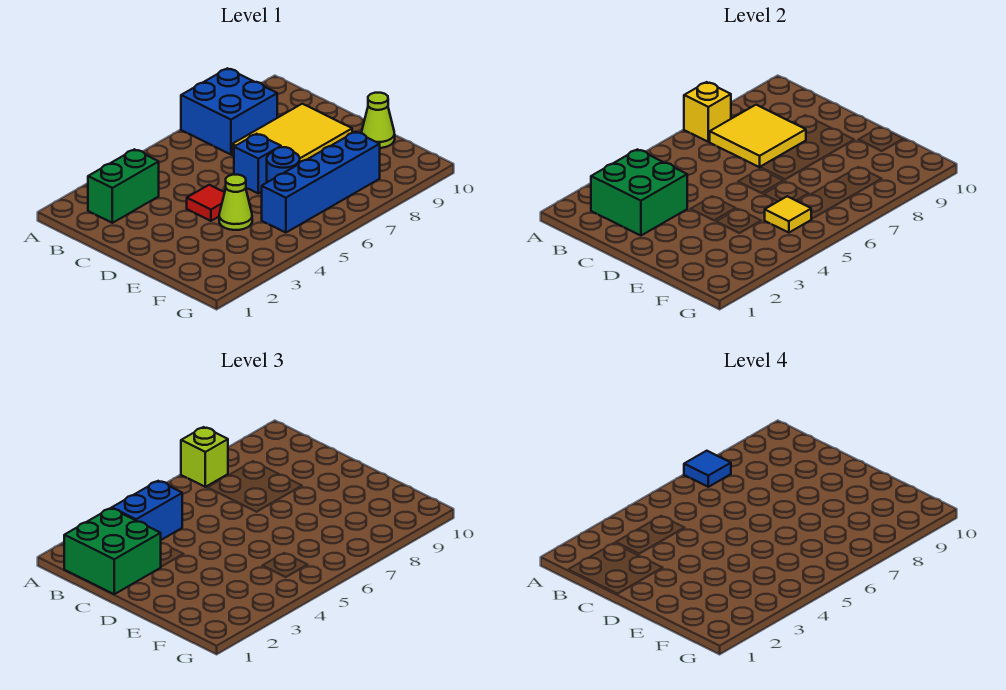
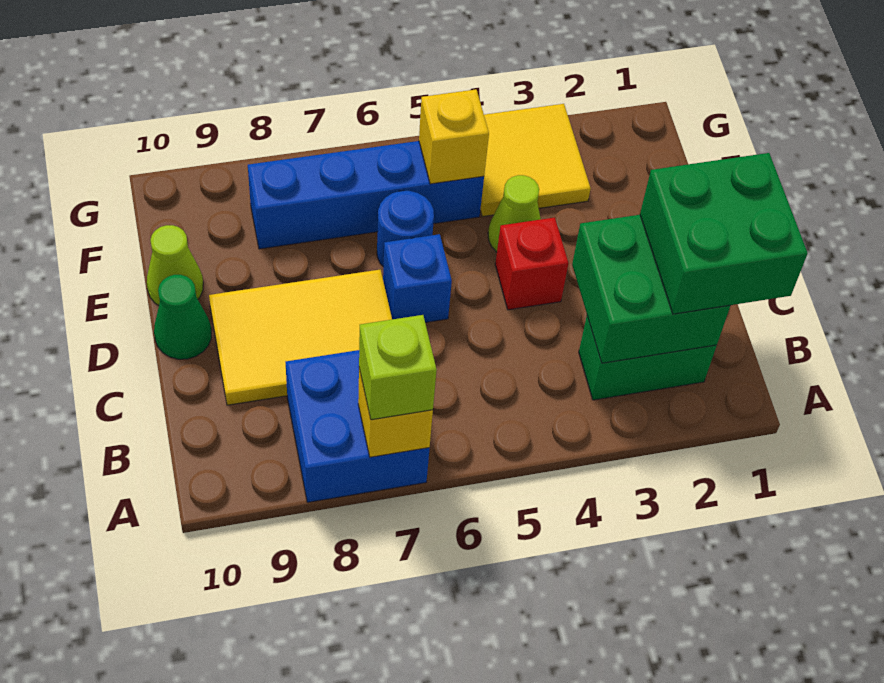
blue tile A7 level 4 -> none
blue brick B3:B4 level 3 -> none
yellow tile B7:C8 level 2 -> yellow tile F3:G4 level 1
red tile D4 level 1 -> red brick D4 level 1
none -> green cone D10 level 1
yellow tile F5 level 2 -> yellow brick F5 level 2

